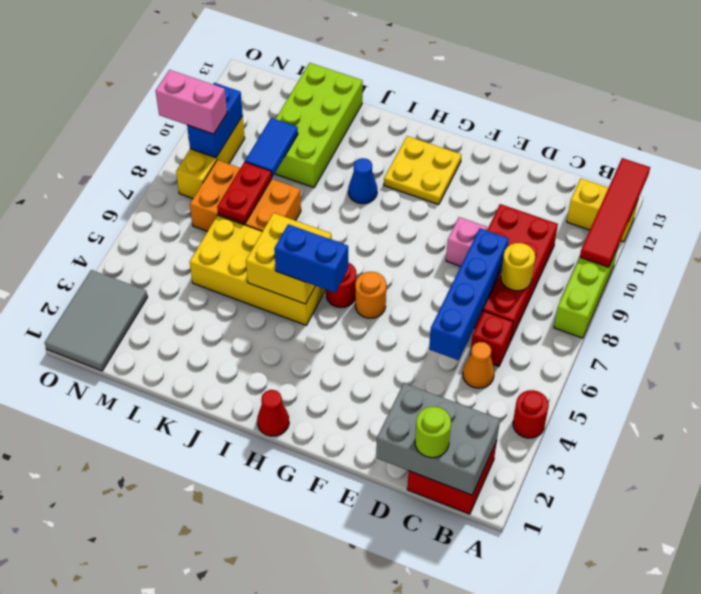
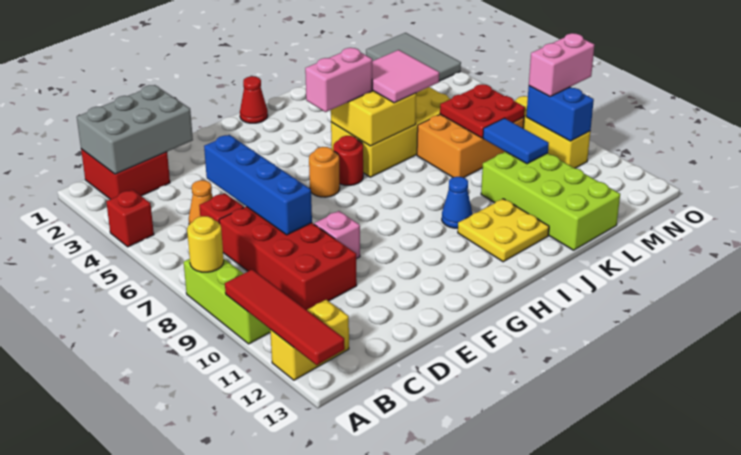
red round brick A4 level 1 -> red brick A4 level 1
lime round brick C1 level 3 -> none
yellow round brick C8 level 2 -> yellow round brick A8 level 2
yellow plate G11:H12 level 1 -> yellow plate I11:J12 level 1
blue brick H5:I5 level 3 -> pink brick H5:I5 level 3
none -> pink tile J5:K6 level 3
red plate L7:L8 level 2 -> red plate L7:M8 level 2

